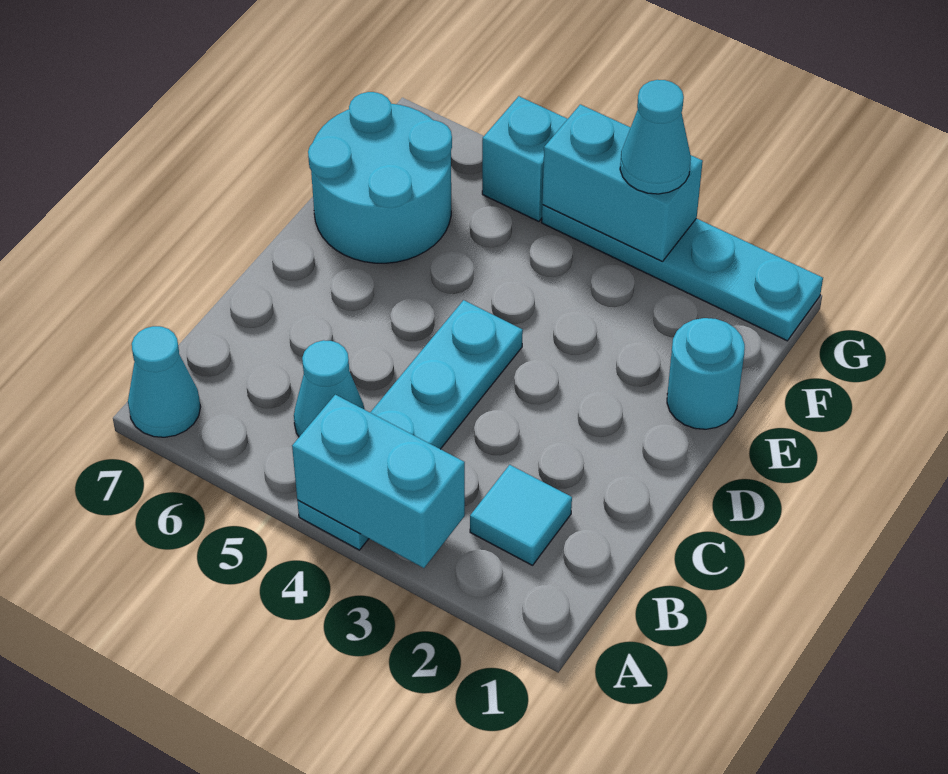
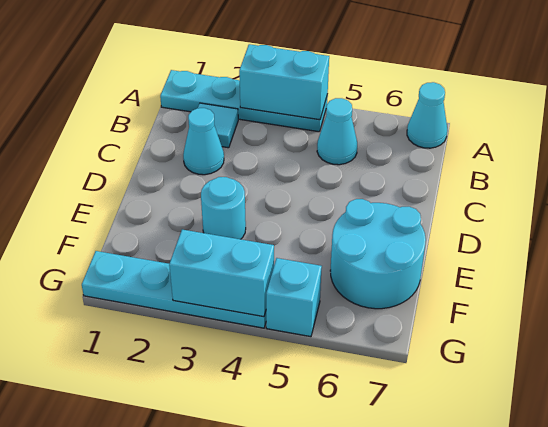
cyan plate A4:D4 level 1 -> cyan plate A1:A4 level 1
cyan round brick E1 level 1 -> cyan round brick E3 level 1
cyan cone G3 level 3 -> cyan cone C2 level 1

